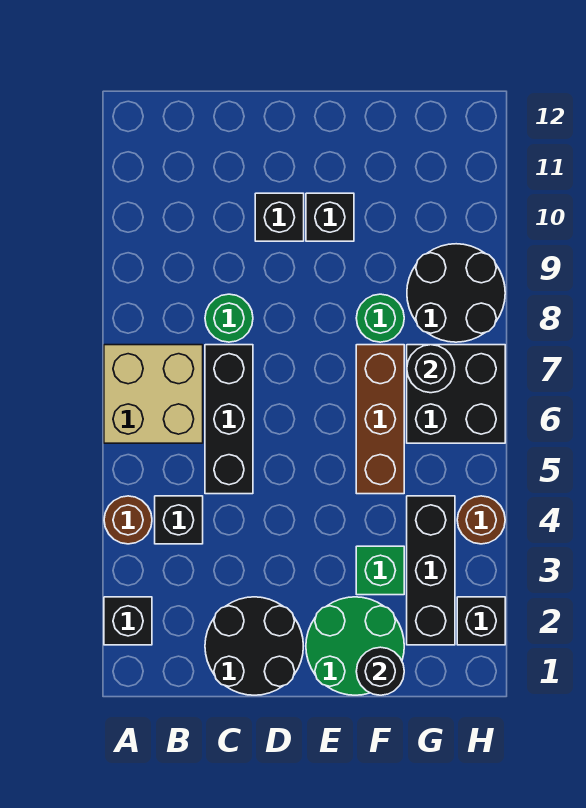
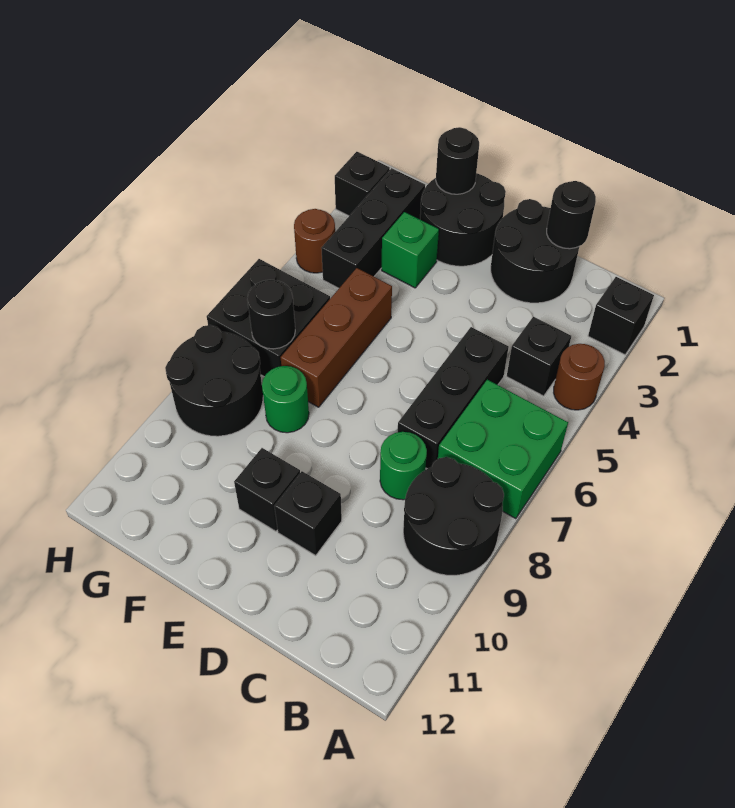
tan brick A6:B7 level 1 -> green brick A6:B7 level 1
none -> black round brick A8:B9 level 1
none -> black round brick C1 level 2
green round brick E1:F2 level 1 -> black round brick E1:F2 level 1

